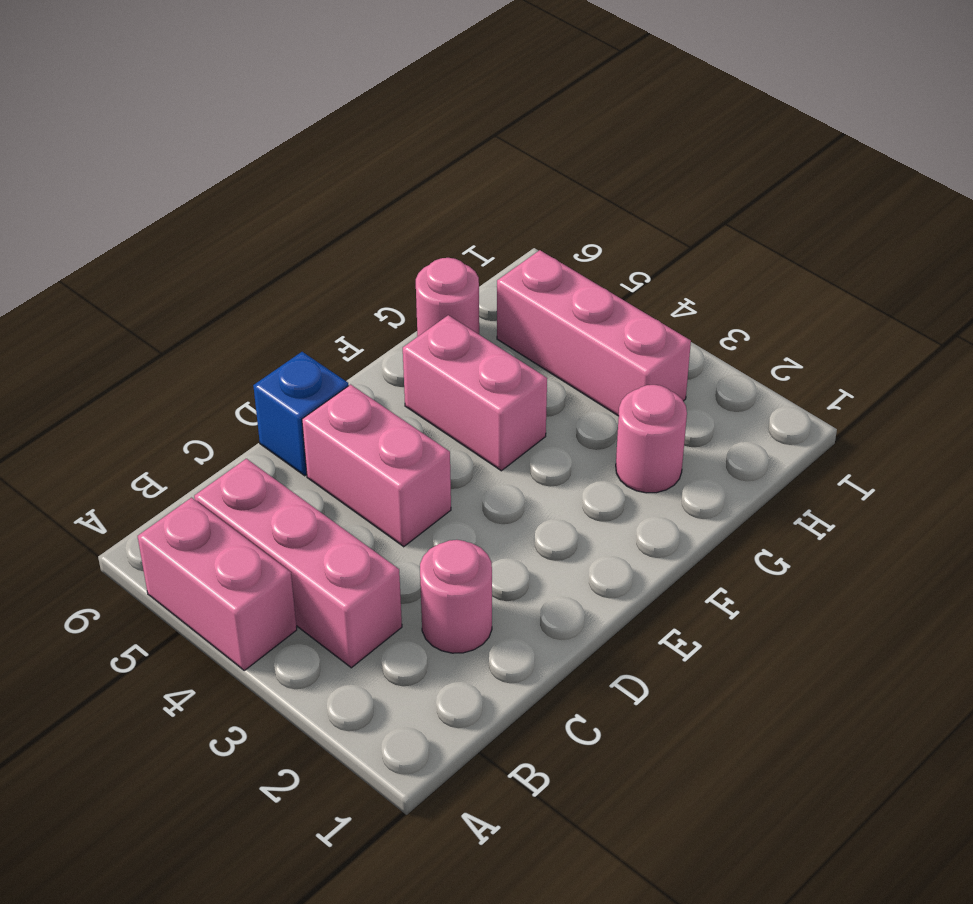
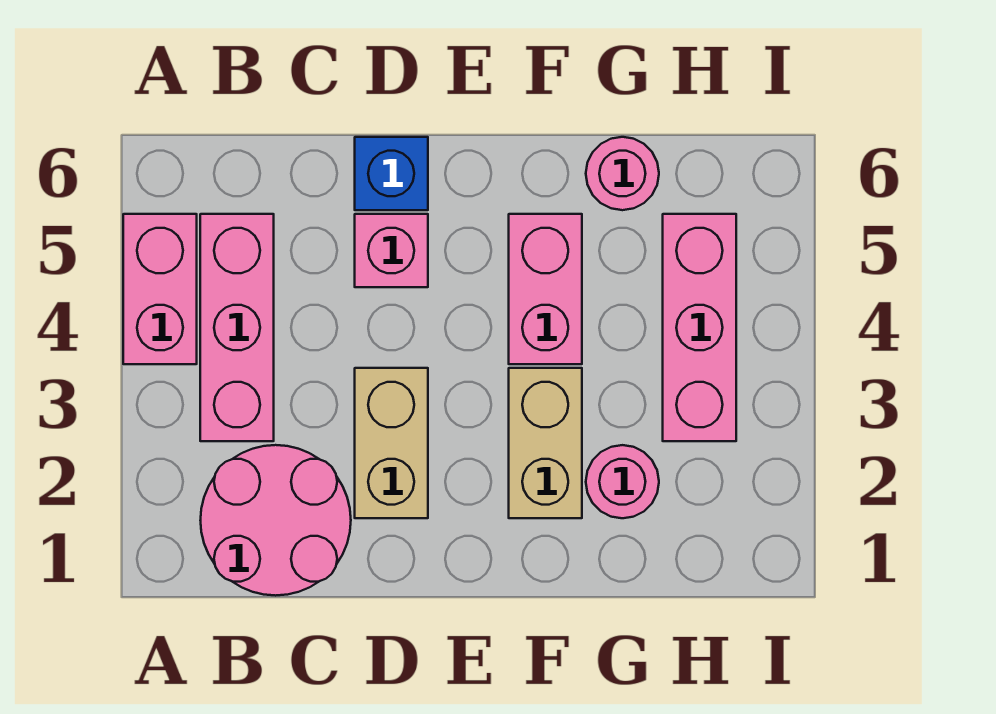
pink round brick C2 level 1 -> pink round brick B1:C2 level 1
none -> tan brick D2:D3 level 1
pink brick D4:D5 level 1 -> pink brick D5 level 1
none -> tan brick F2:F3 level 1

